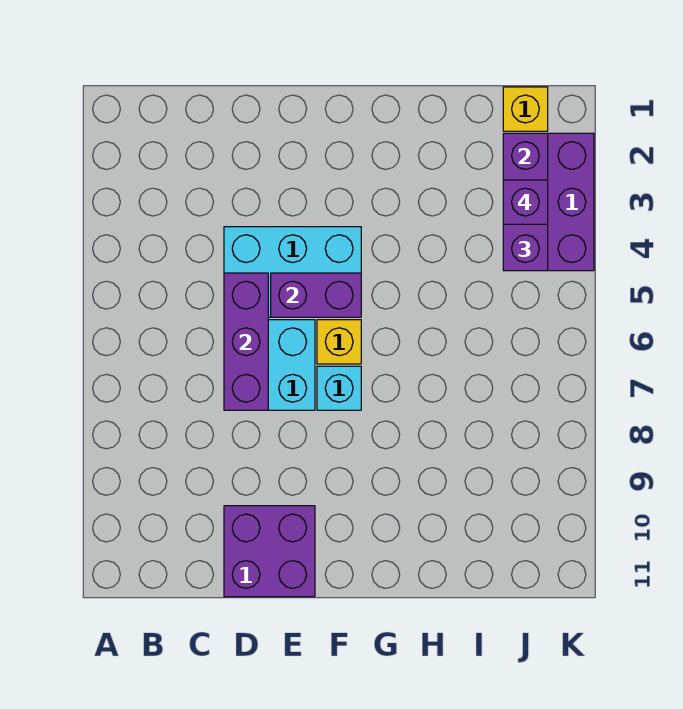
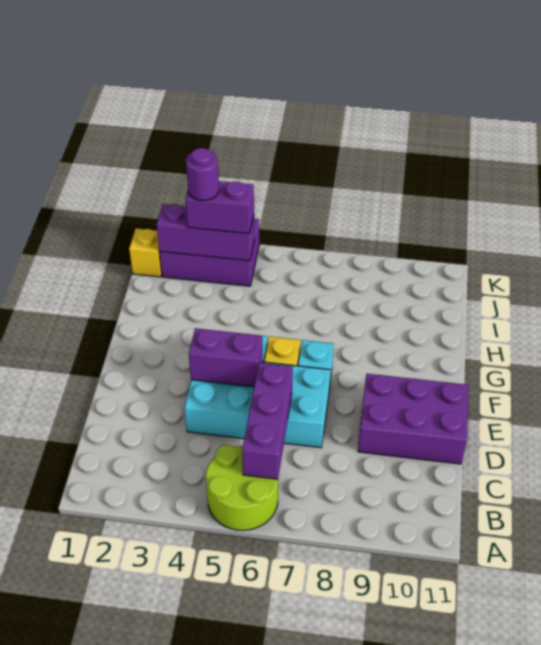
none -> lime round brick A5:B6 level 1
purple brick D5:D7 level 2 -> purple brick B6:D6 level 2
purple brick D10:E11 level 1 -> purple brick D9:E11 level 1
purple brick E5:F5 level 2 -> purple brick E4:E5 level 2
purple brick J3 level 4 -> purple round brick J3 level 4

